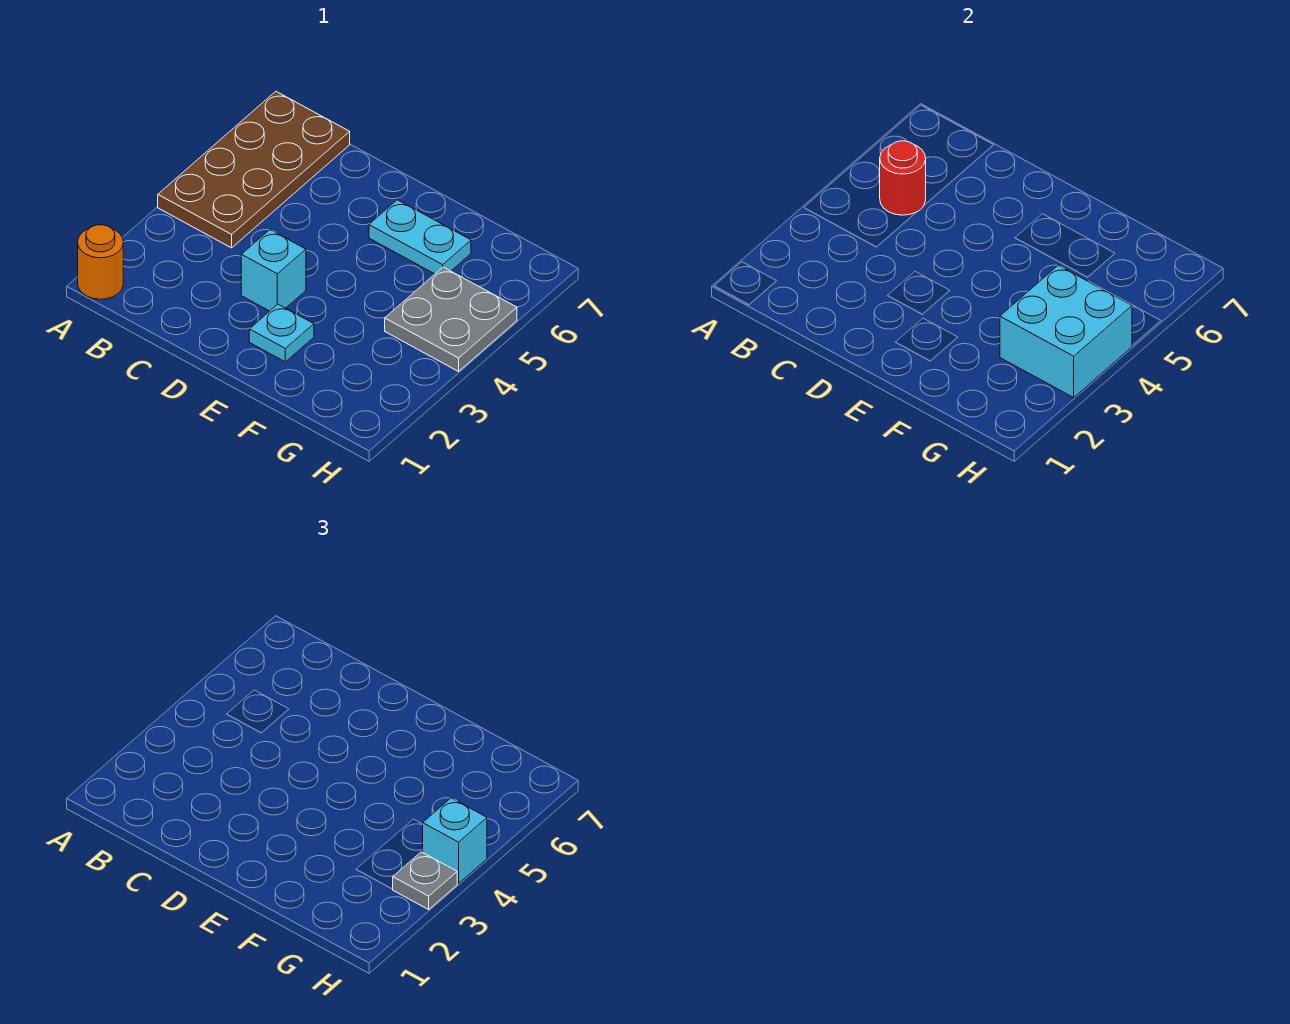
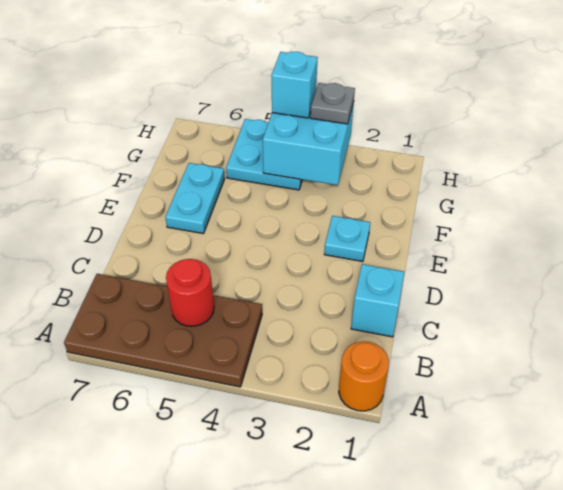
cyan brick D3 level 1 -> cyan brick C1 level 1
grey plate G4:H5 level 1 -> cyan plate G4:H5 level 1

